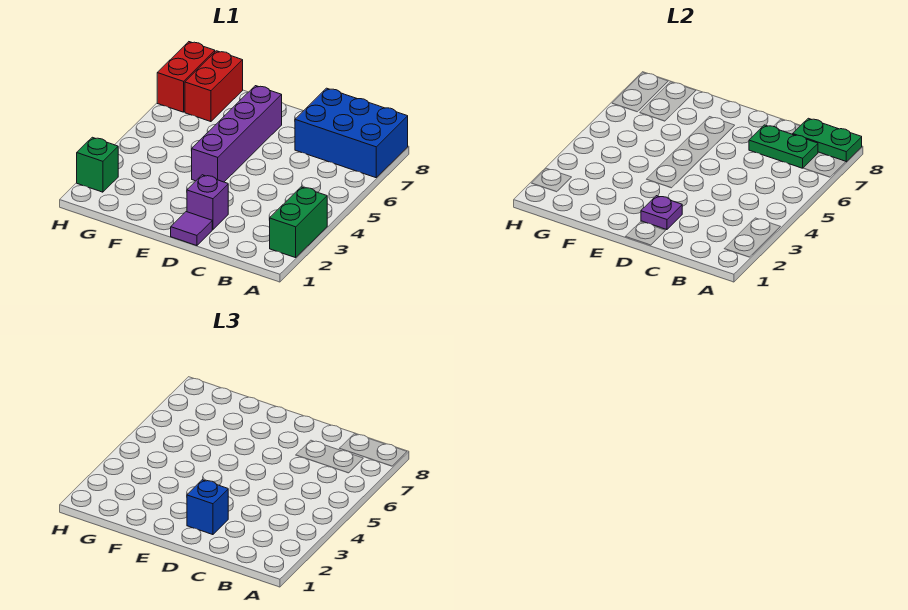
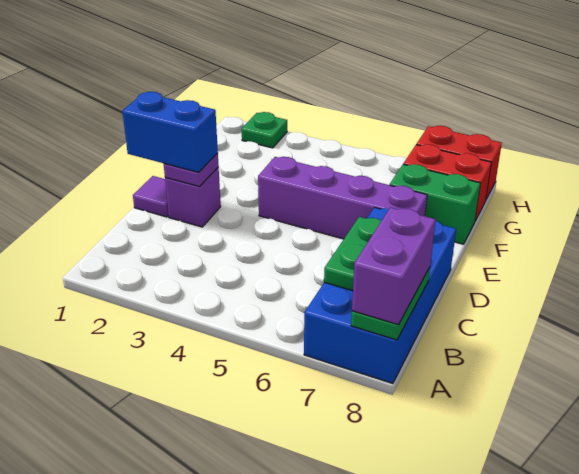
green brick A2:A3 level 1 -> green brick F7:F8 level 1
blue brick A7:C8 level 1 -> blue brick A7:D8 level 1
none -> purple brick A8:B8 level 3
blue brick D2 level 3 -> blue brick D1:D2 level 3
green brick H2 level 1 -> green plate H2 level 1

